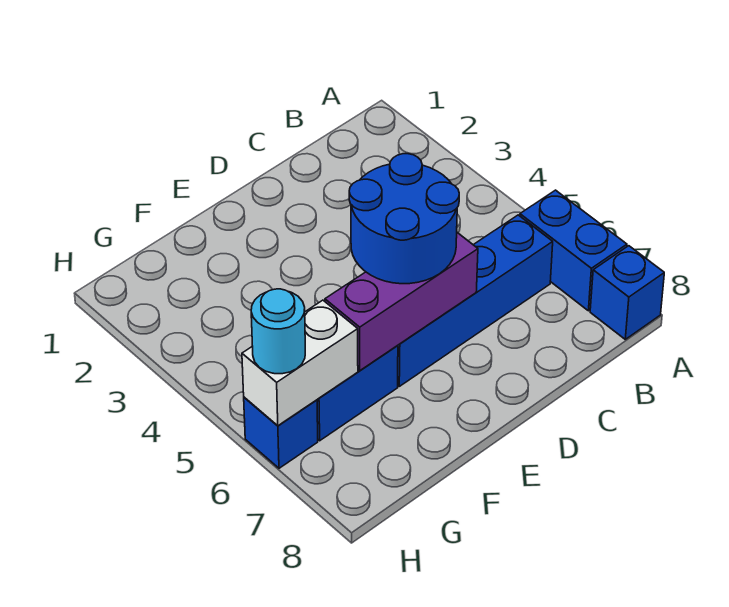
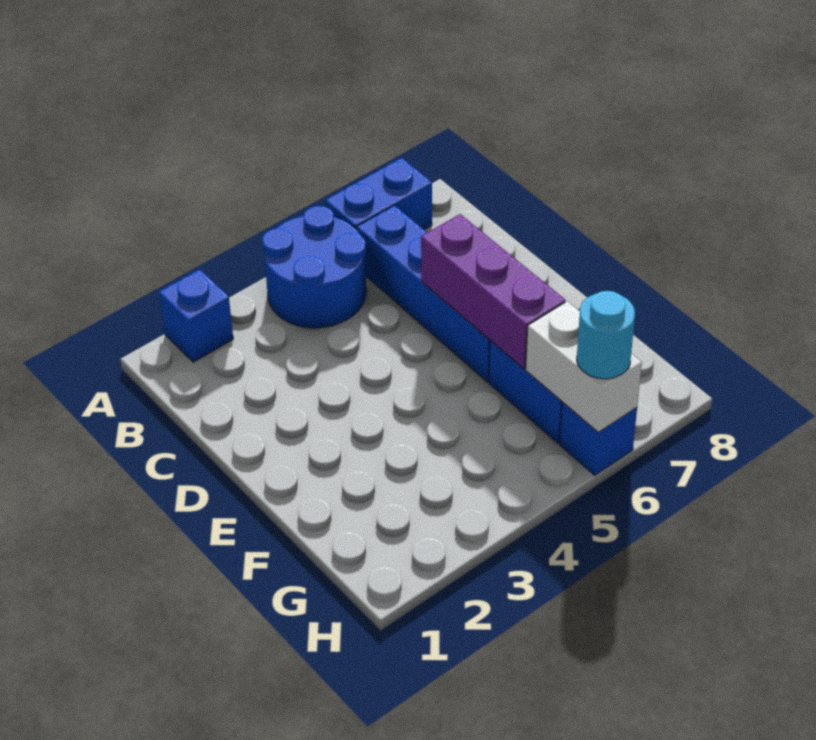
blue brick A8 level 1 -> blue brick A2 level 1
blue round brick D5:E6 level 3 -> blue round brick A4:B5 level 1

